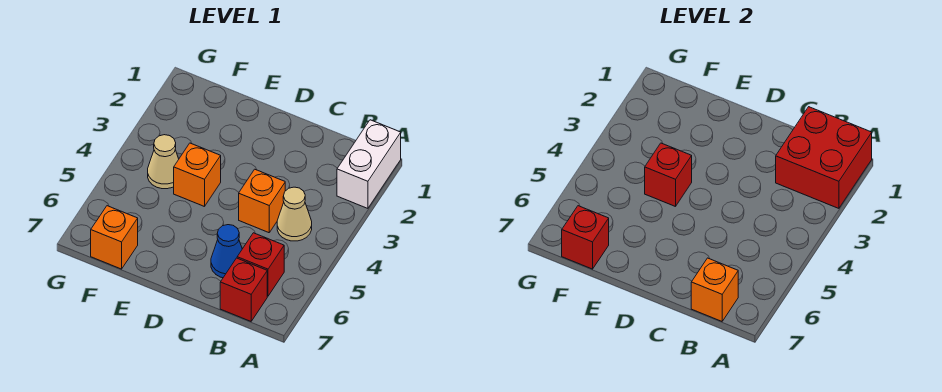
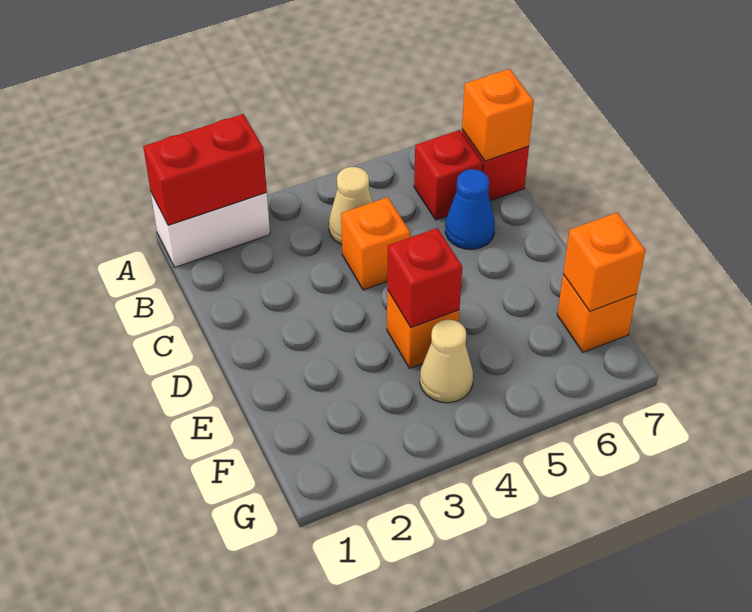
red brick A1:B2 level 2 -> red brick A1:A2 level 2
red brick F7 level 2 -> orange brick F7 level 2

